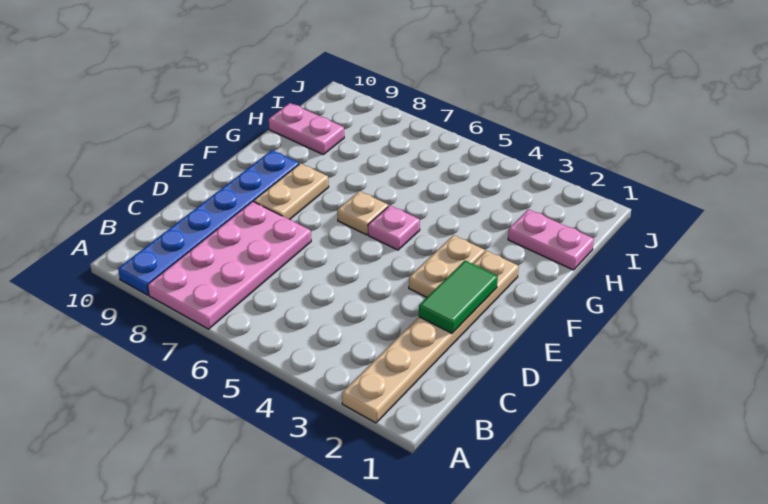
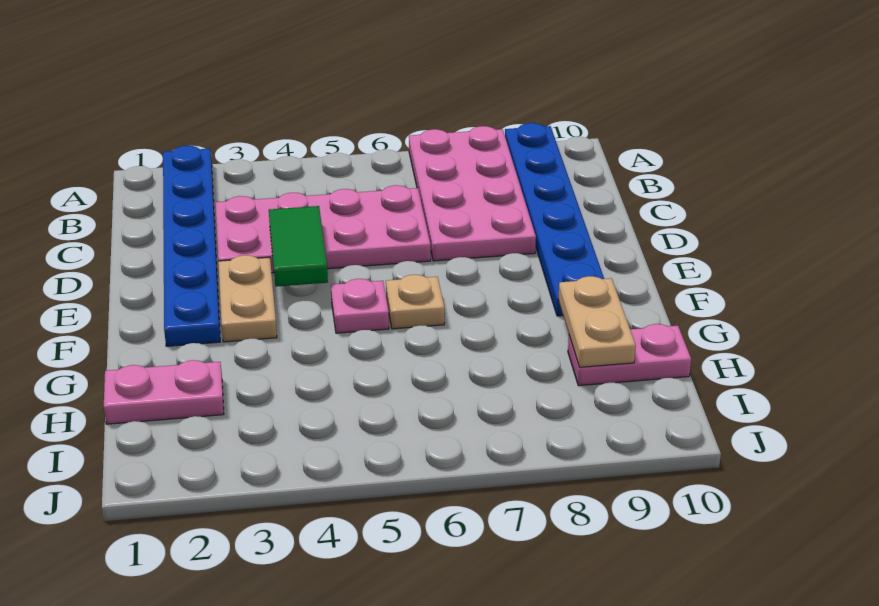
tan plate A2:F2 level 1 -> blue plate A2:F2 level 1
none -> pink plate C3:D6 level 1
green tile D2:E2 level 2 -> green tile D4:E4 level 2
tan plate E8:F8 level 1 -> tan plate G9:H9 level 2

